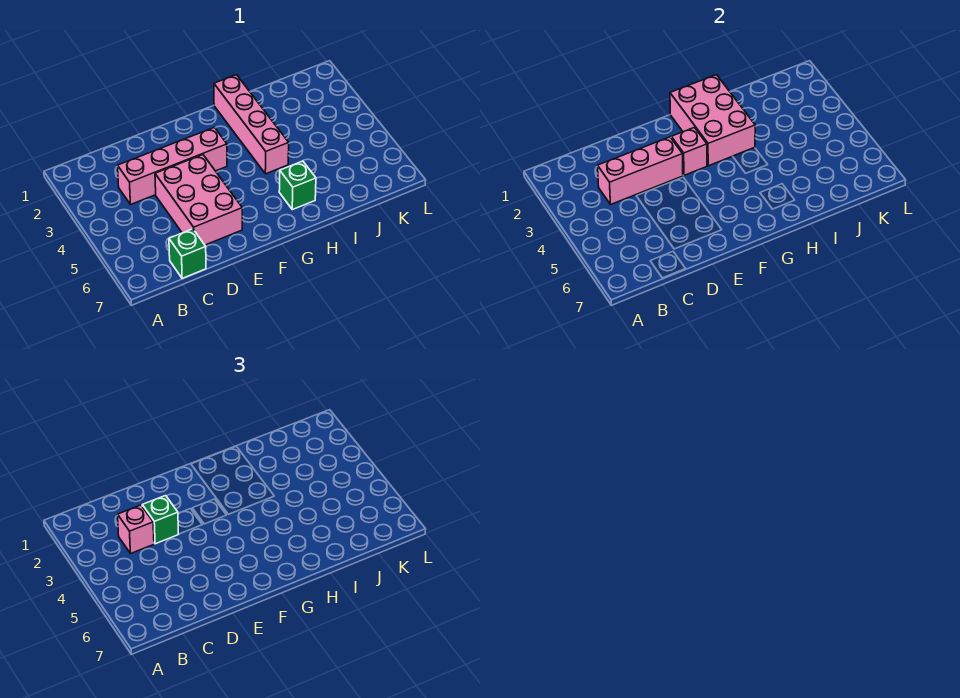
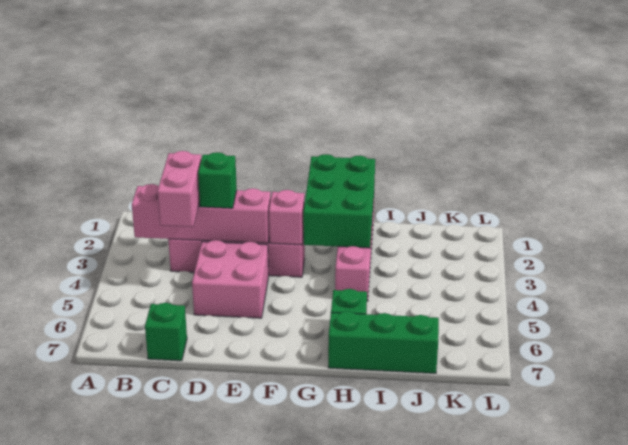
pink brick C3:E3 level 2 -> pink brick B3:E3 level 2
pink brick C3 level 3 -> pink brick C3:C4 level 3
pink brick D4:E6 level 1 -> pink brick D4:E5 level 1
pink brick G1:H3 level 2 -> green brick G1:H3 level 2
none -> green brick H7:J7 level 1

